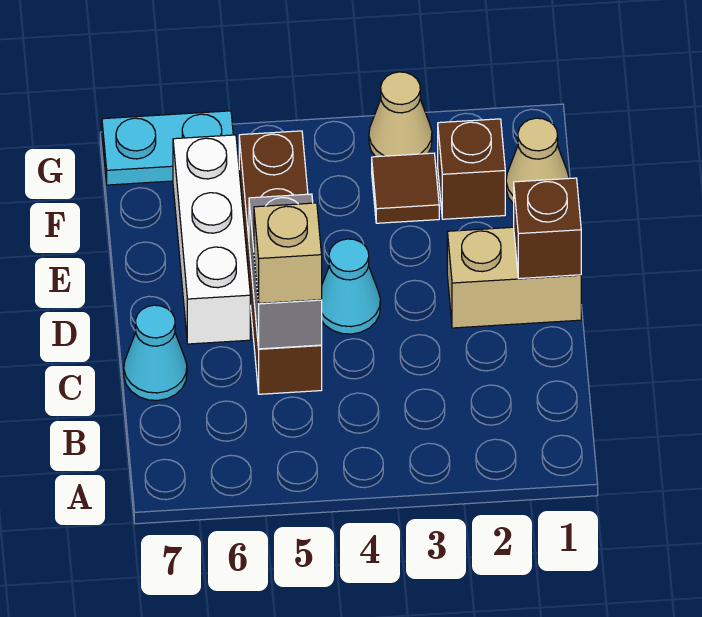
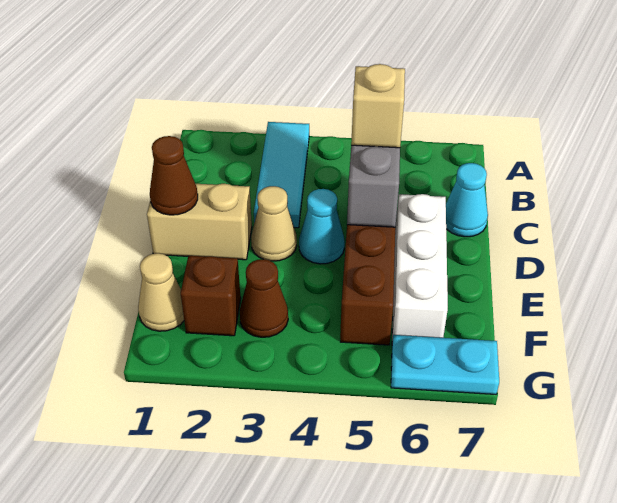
none -> cyan tile A3:C3 level 1
brown brick D1 level 2 -> brown cone D1 level 2
brown tile F3 level 1 -> brown cone F3 level 1
tan cone G3 level 1 -> tan cone D3 level 1

